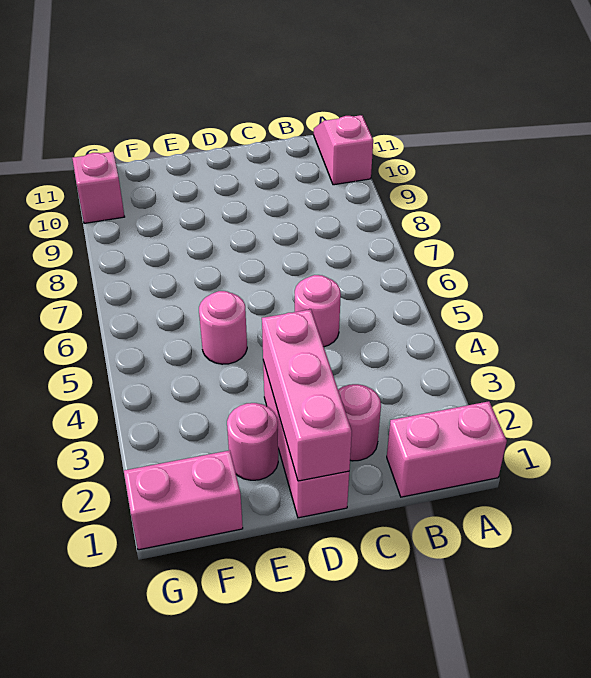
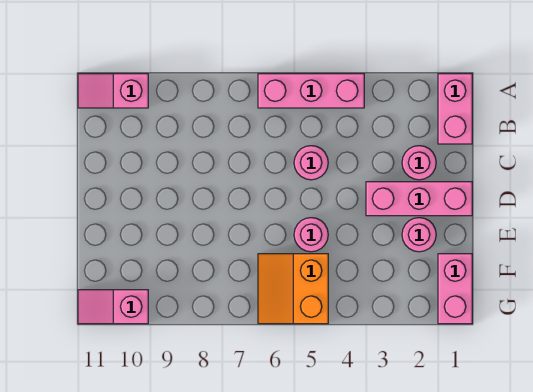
pink brick D1:D3 level 2 -> pink brick A4:A6 level 1
none -> orange slope F5:G6 level 1 top 5

